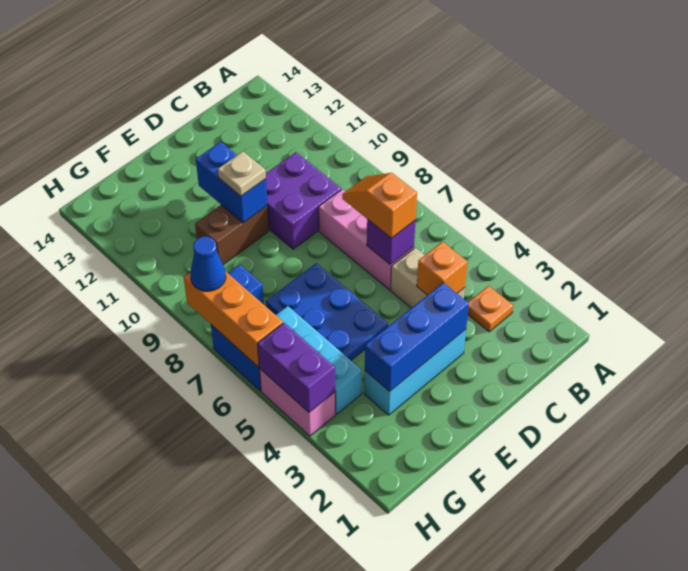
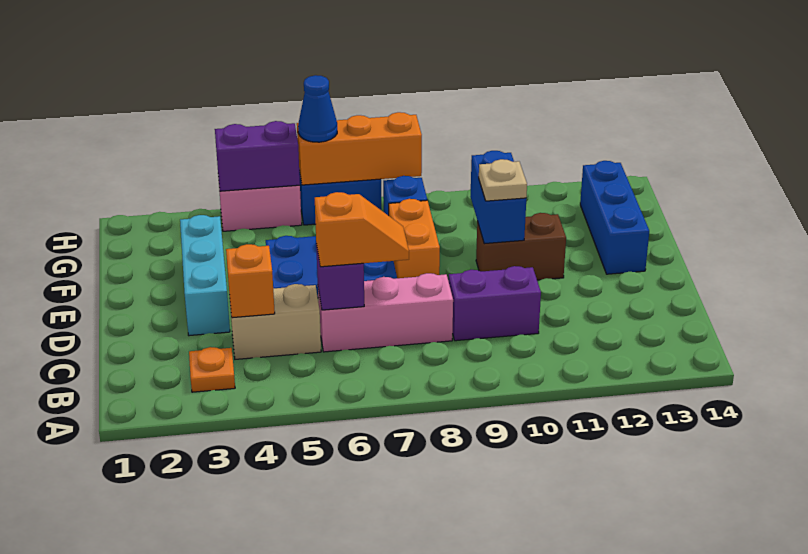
purple brick C9:D10 level 1 -> purple brick C9:C10 level 1
blue brick D3:F3 level 2 -> blue brick E13:G13 level 1
none -> orange brick E8:F8 level 1
brown brick E10:F10 level 1 -> brown brick E10:E11 level 1
blue brick E10:E11 level 2 -> blue brick E10:F10 level 2
cyan brick G4:G6 level 1 -> none
blue cone H8 level 3 -> blue cone H6 level 3

